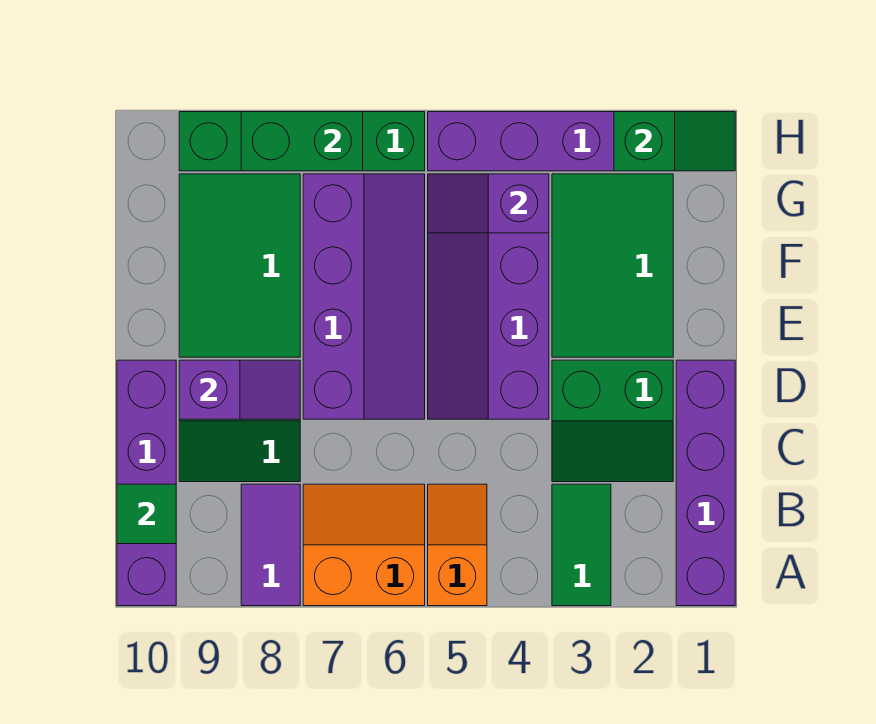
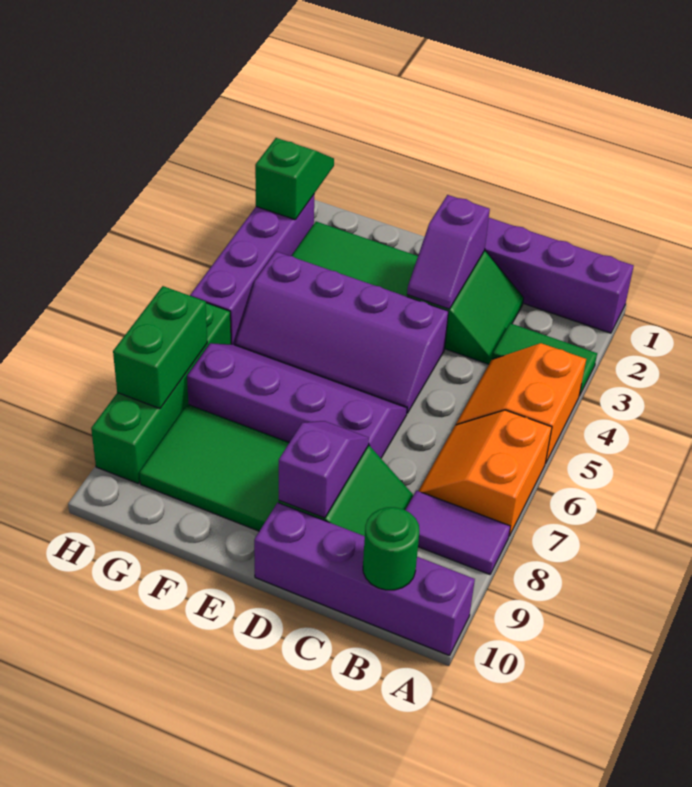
orange slope A5:B5 level 1 top A -> orange slope A4:B5 level 1 top A
green tile B10 level 2 -> green round brick B10 level 2
purple slope G4:G5 level 2 top 4 -> purple slope D2:D3 level 2 top 2

